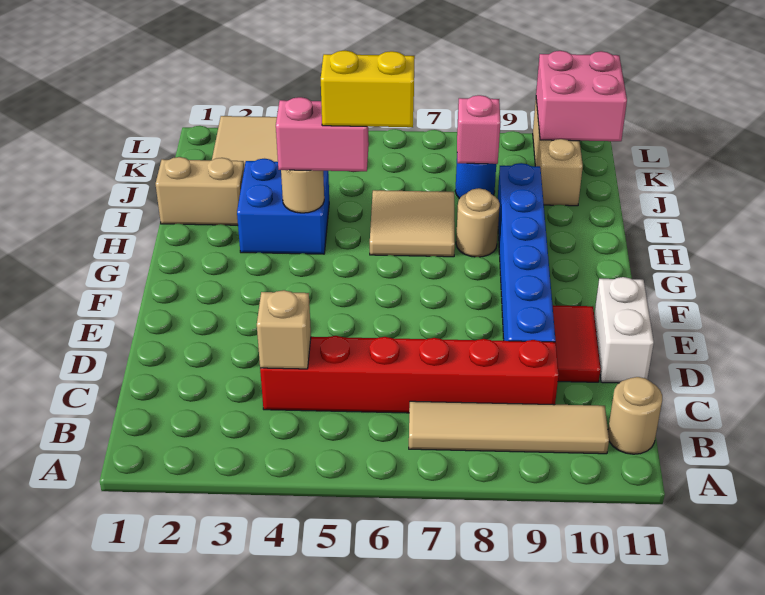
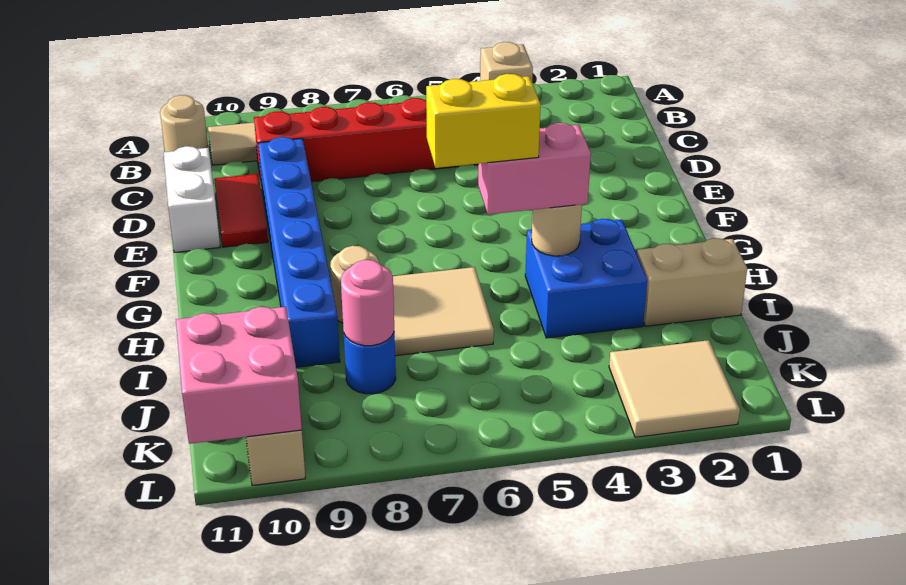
pink brick J8 level 2 -> pink round brick J8 level 2

